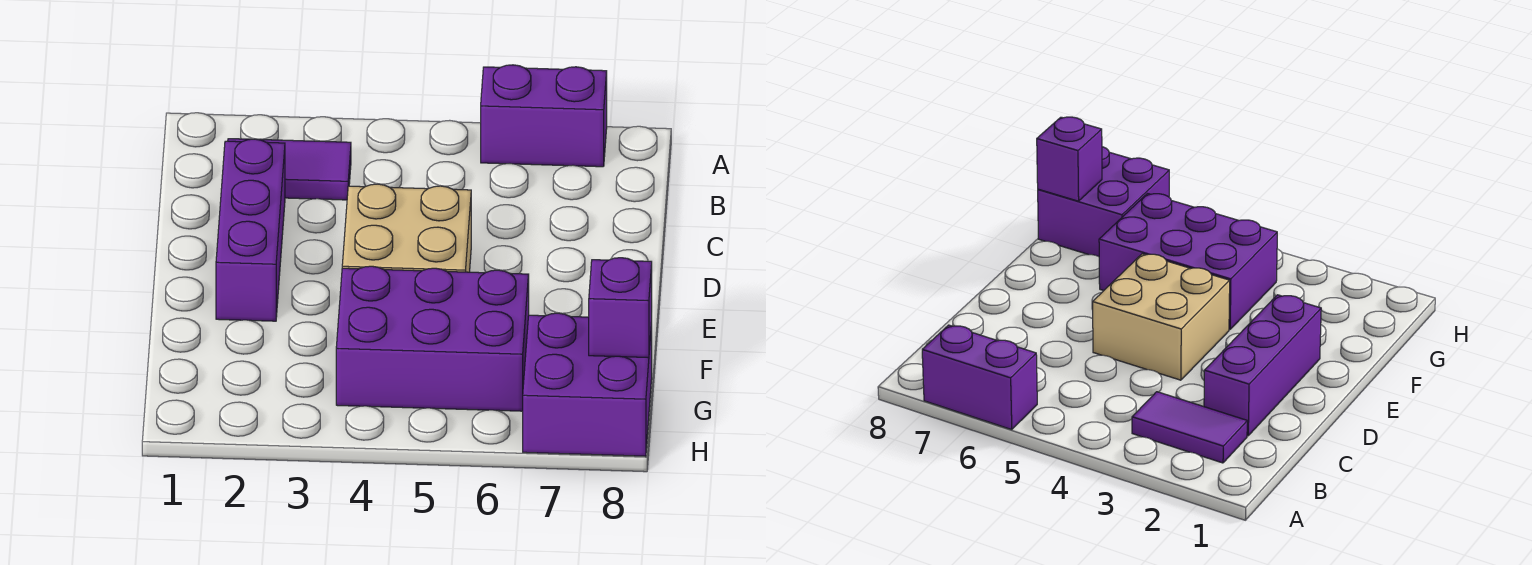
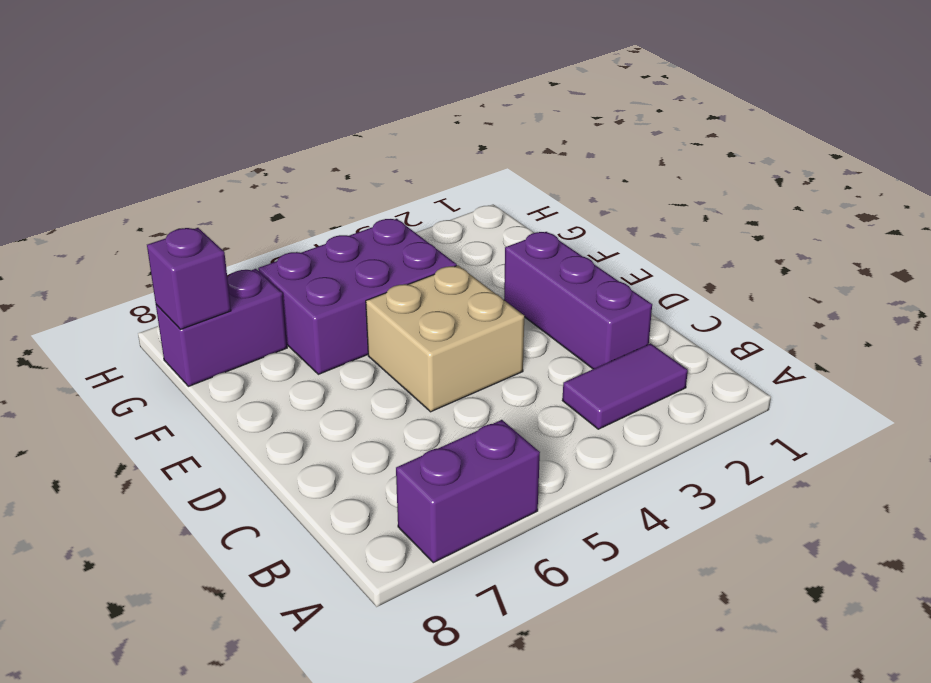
purple brick G7:H8 level 1 -> purple brick G7:G8 level 1

